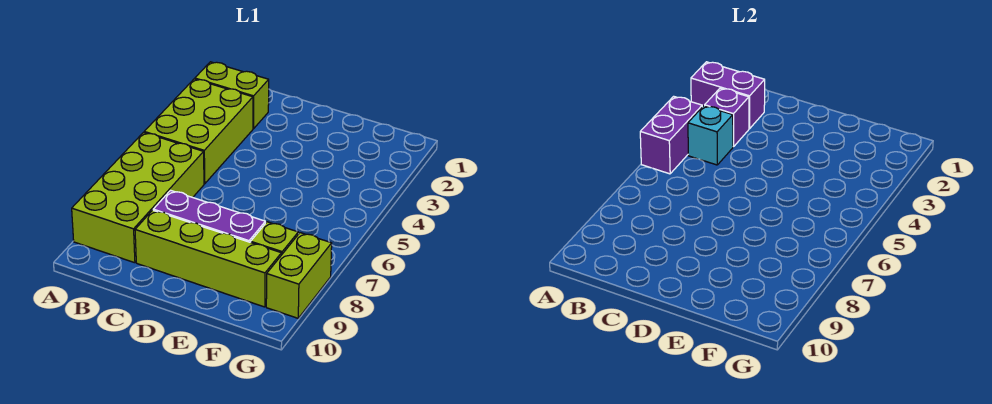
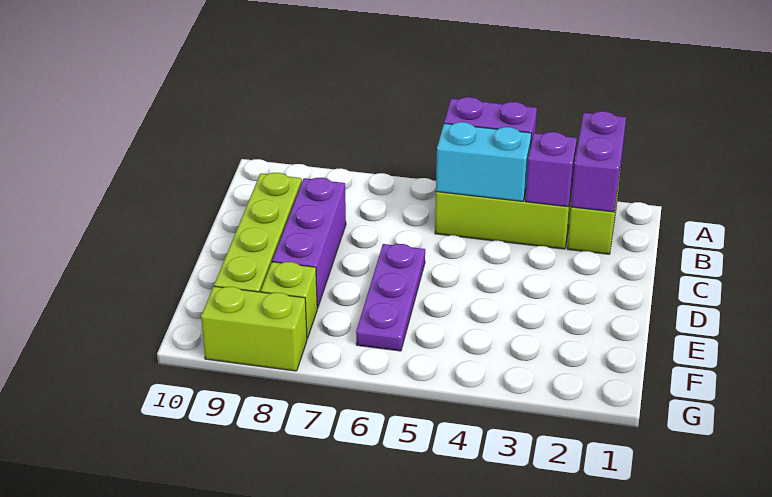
lime brick A6:B9 level 1 -> none
cyan brick B4 level 2 -> cyan brick B4:B5 level 2
none -> purple plate D6:F6 level 1

